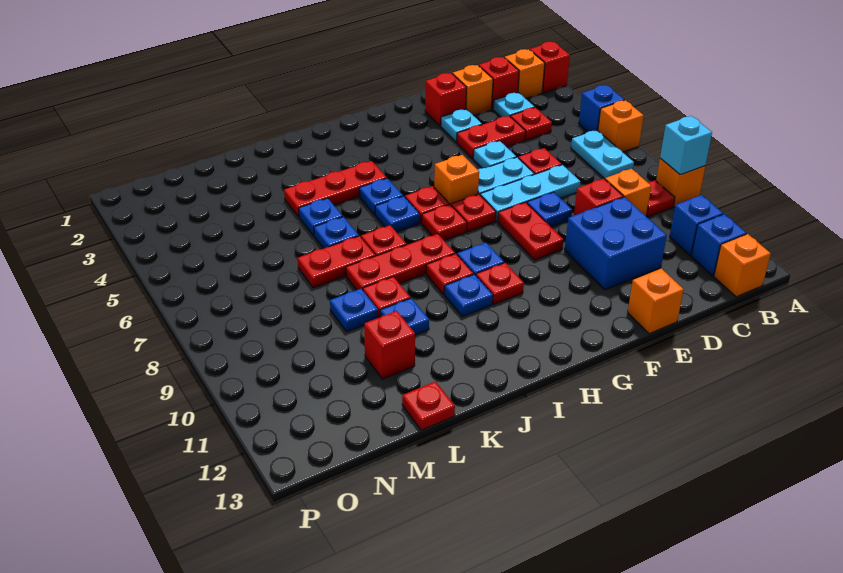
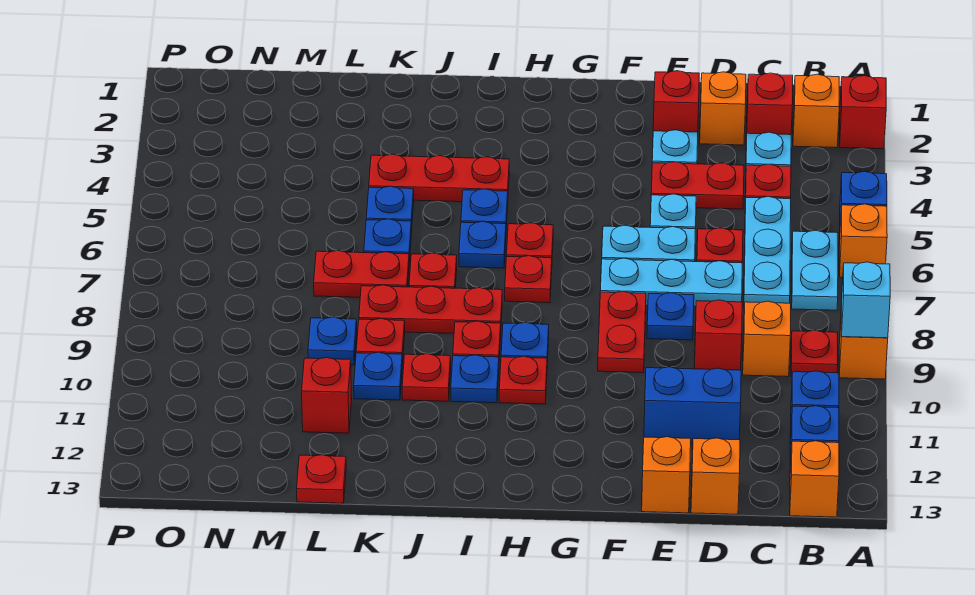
none -> cyan plate C5:C7 level 1
blue brick D10:E11 level 1 -> blue brick D11:E11 level 1
orange brick G6 level 1 -> orange brick D13 level 1
red plate G7 level 1 -> red plate J10 level 1

